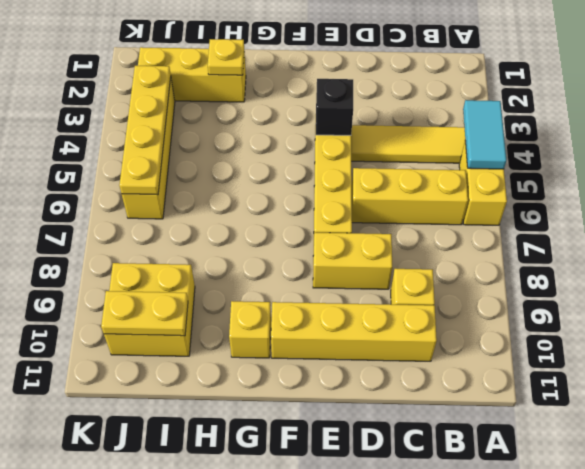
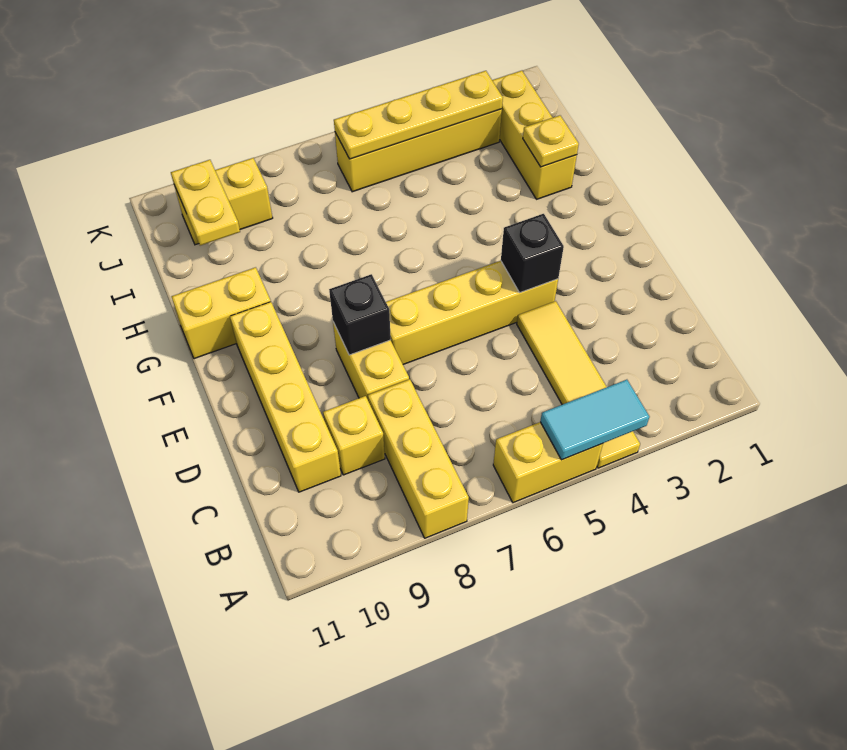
yellow brick B6:D6 level 1 -> yellow brick A8:C8 level 1
none -> black brick E8 level 2
yellow brick G10 level 1 -> yellow brick G10:G11 level 1
yellow brick I9:J10 level 1 -> yellow brick J9:J10 level 1

